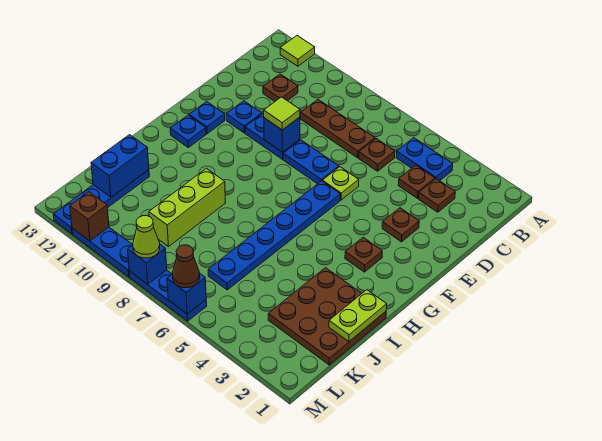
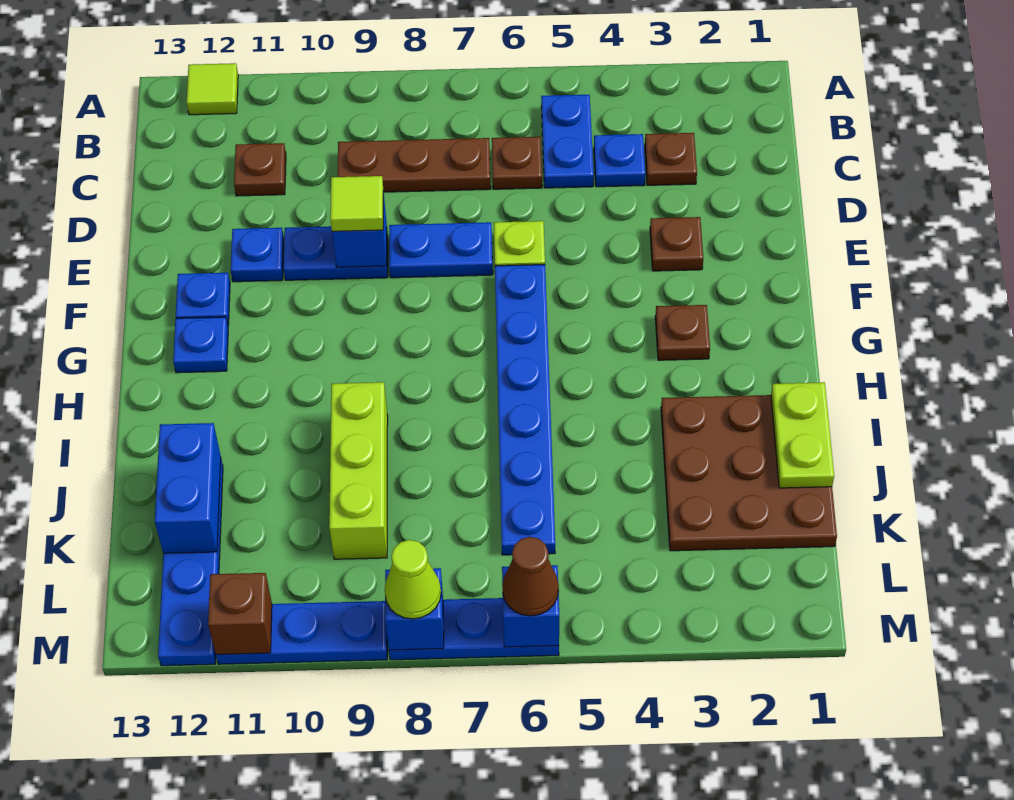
blue plate B4:B5 level 1 -> blue plate B5:C5 level 1
brown plate C4 level 1 -> blue plate C4 level 1

